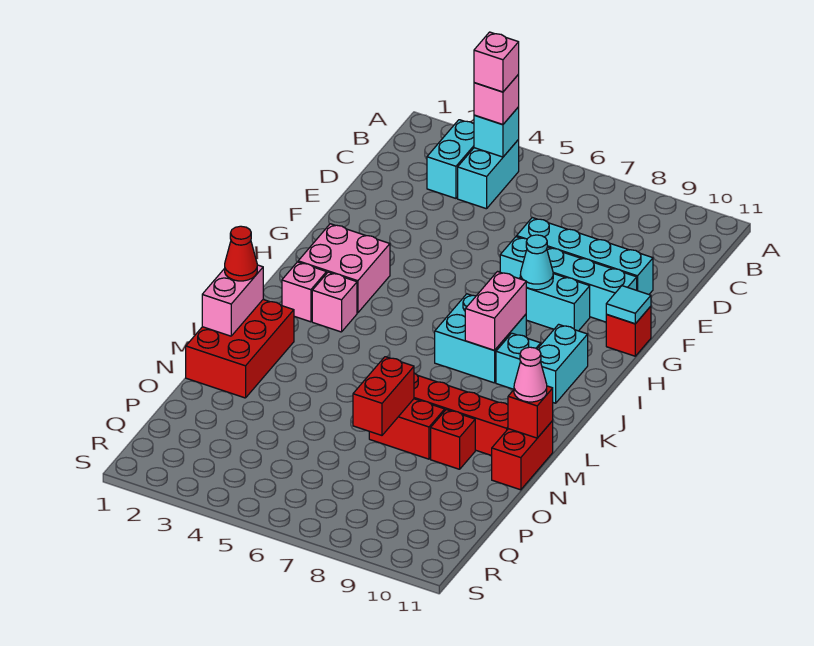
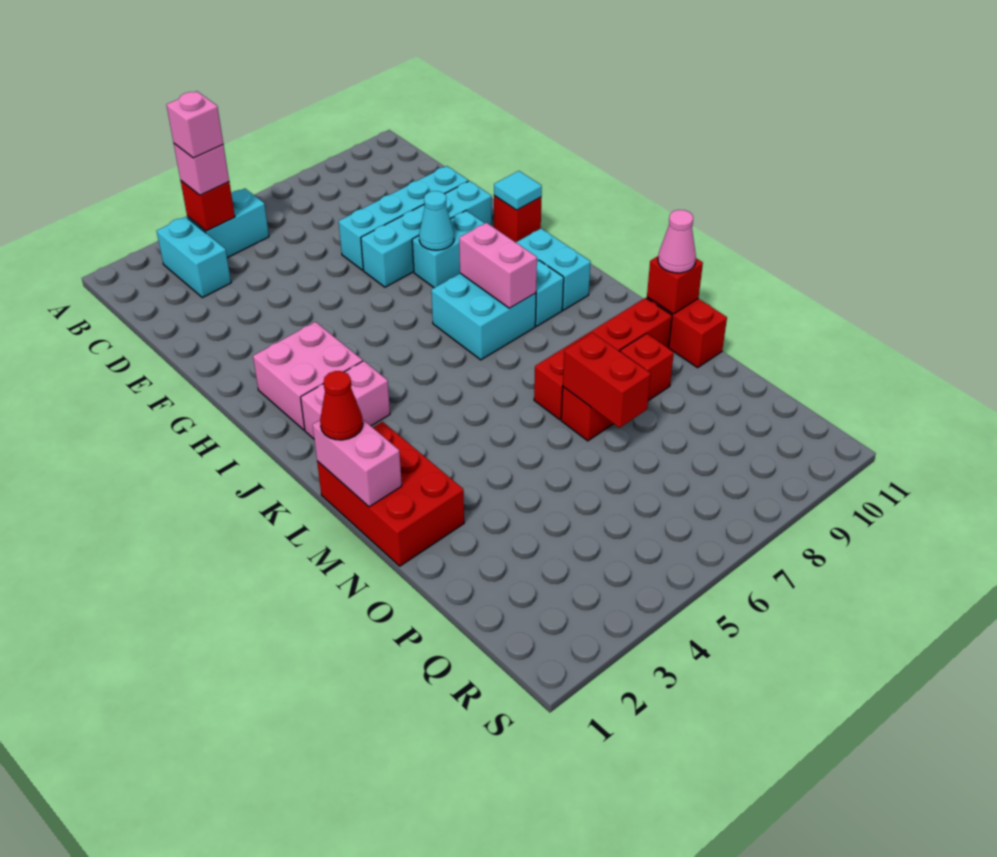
cyan brick B4:C4 level 1 -> cyan brick B4:B5 level 1
cyan brick B4 level 2 -> red brick B4 level 2

